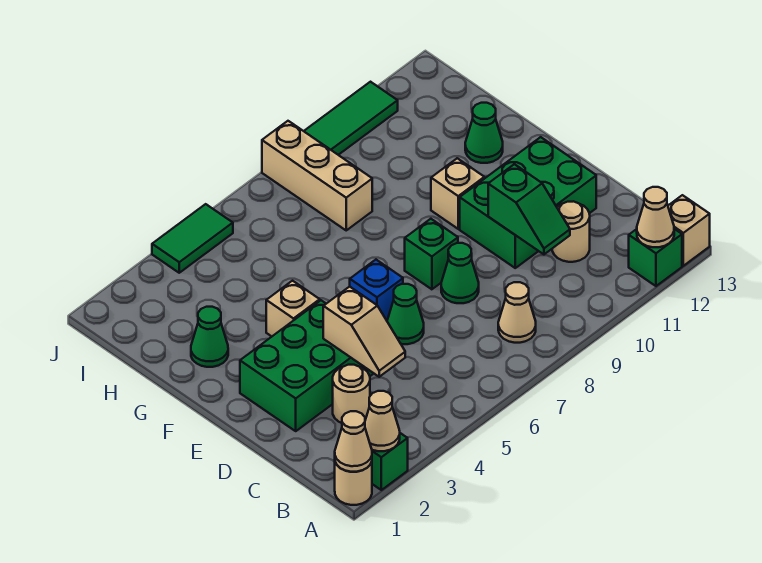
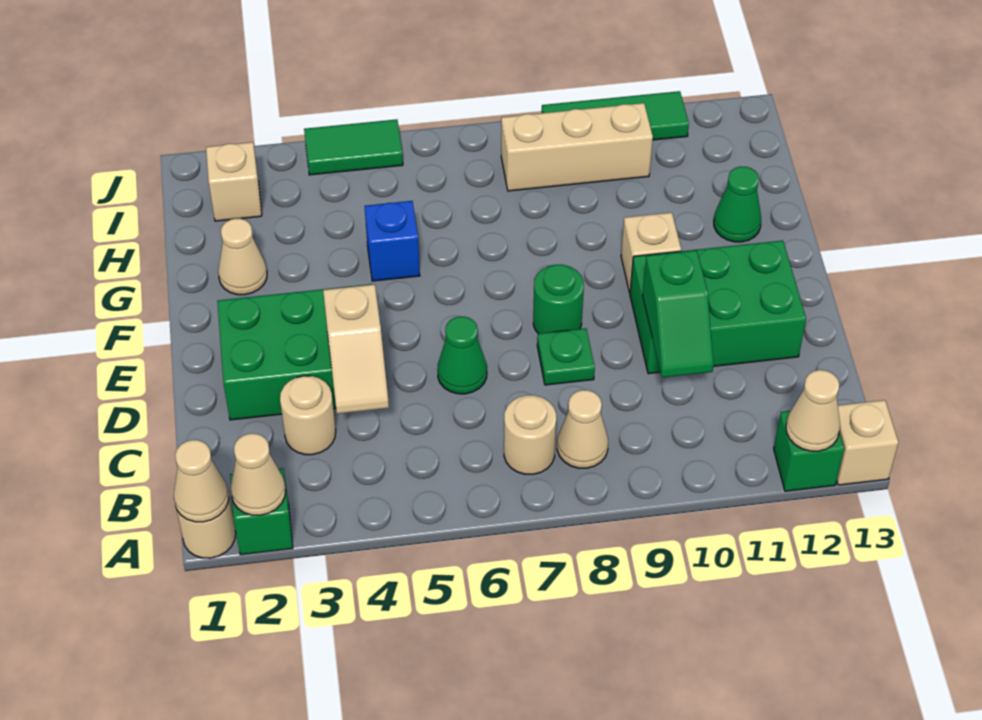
tan round brick C11 level 1 -> tan round brick B7 level 1
green cone D8 level 1 -> green plate D8 level 1
blue brick E6 level 1 -> blue brick G5 level 1
green brick E8 level 1 -> green round brick E8 level 1
tan brick F4 level 1 -> tan brick I2 level 1
green cone G2 level 1 -> tan cone G2 level 1
tan brick H8:J8 level 1 -> tan brick I8:I10 level 1

